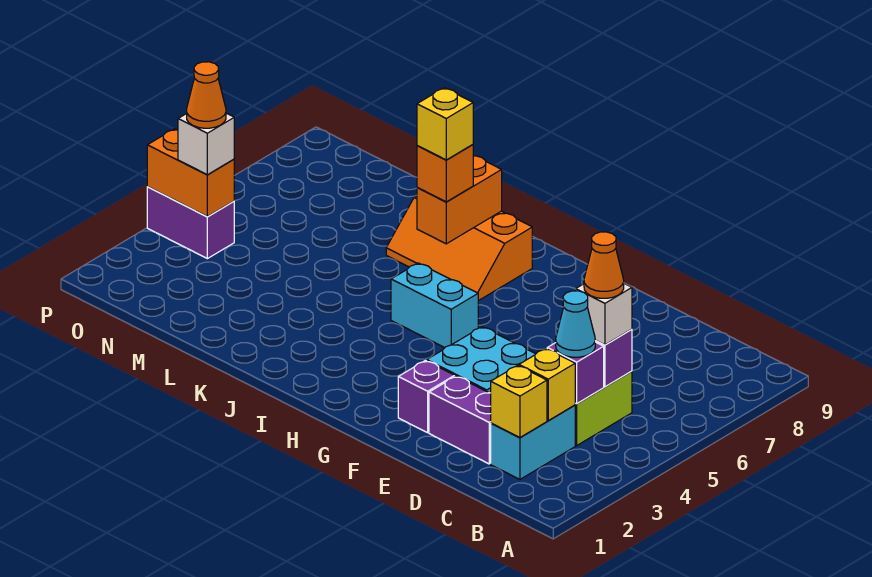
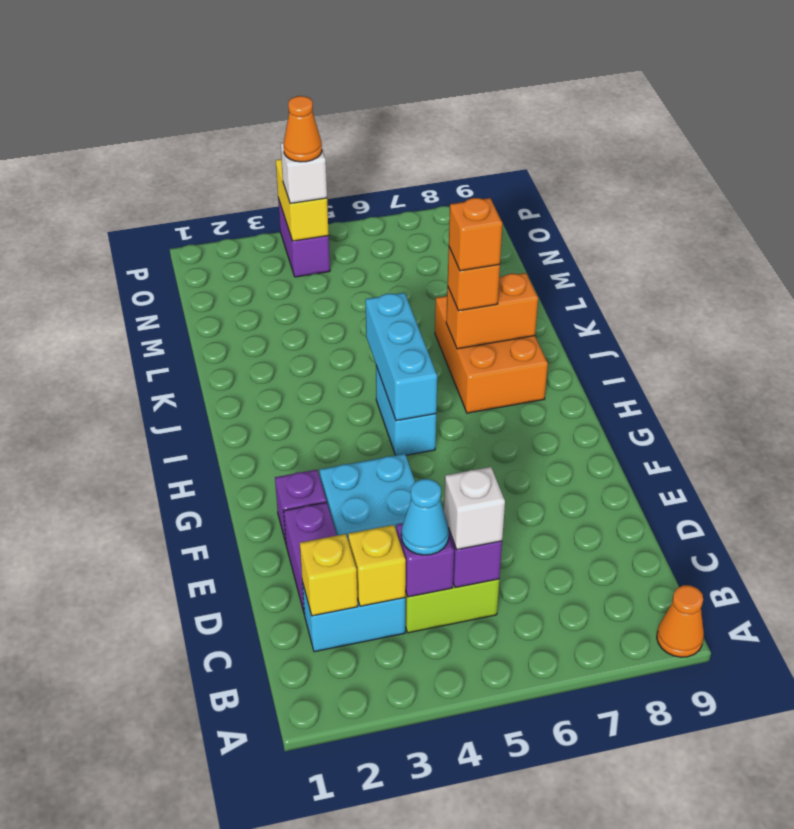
orange cone C5 level 4 -> orange cone A9 level 1
none -> cyan brick H5:J5 level 2
orange slope I7:K8 level 1 top 8 -> orange brick I7:K8 level 1
yellow brick J7 level 4 -> orange brick J7 level 4
orange brick O4:P4 level 2 -> yellow brick O4:P4 level 2

